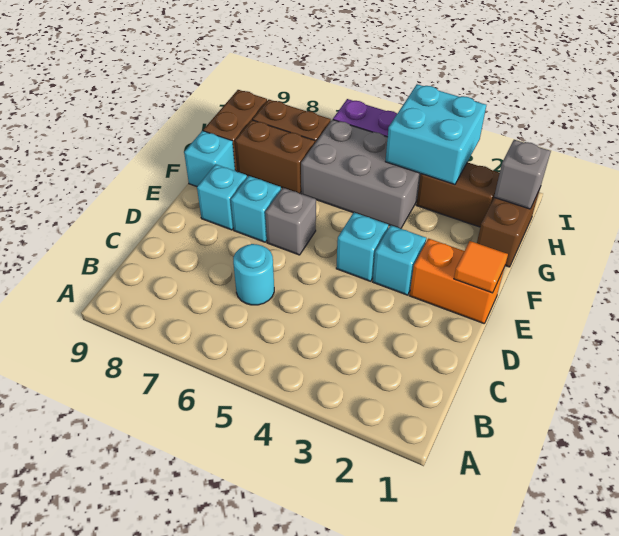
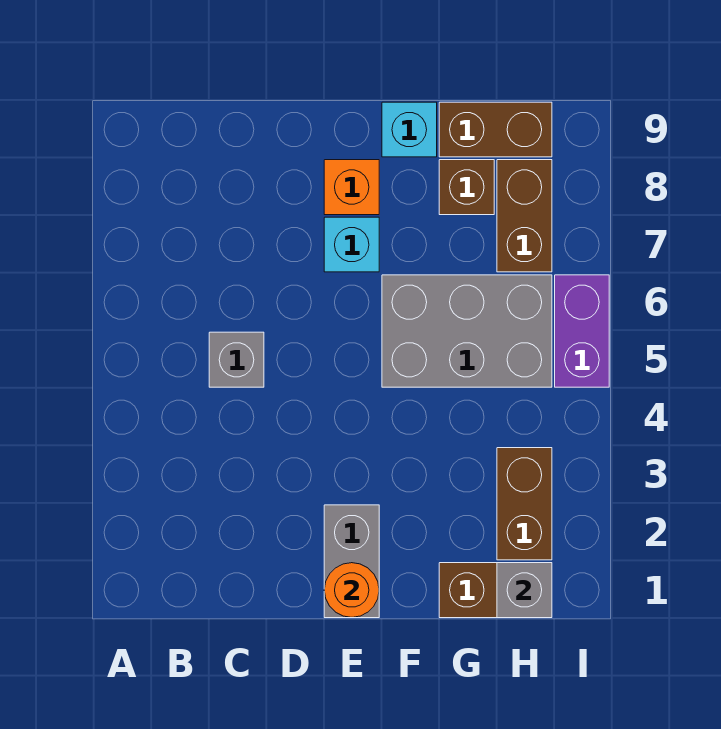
cyan round brick C6 level 1 -> none
orange brick E1:E2 level 1 -> grey brick E1:E2 level 1
orange tile E1 level 2 -> orange round brick E1 level 2
cyan brick E3 level 1 -> none
cyan brick E4 level 1 -> none
grey brick E6 level 1 -> grey brick C5 level 1
cyan brick E8 level 1 -> orange brick E8 level 1
grey brick G4:H6 level 1 -> grey brick F5:H6 level 1
brown brick G7:G8 level 1 -> brown brick G8 level 1
cyan brick H3:I4 level 2 -> none

